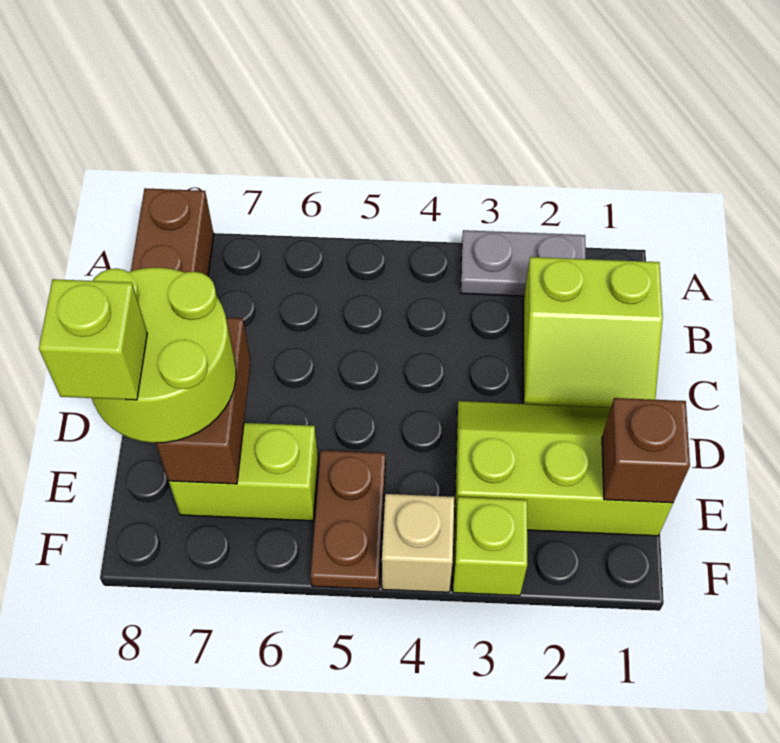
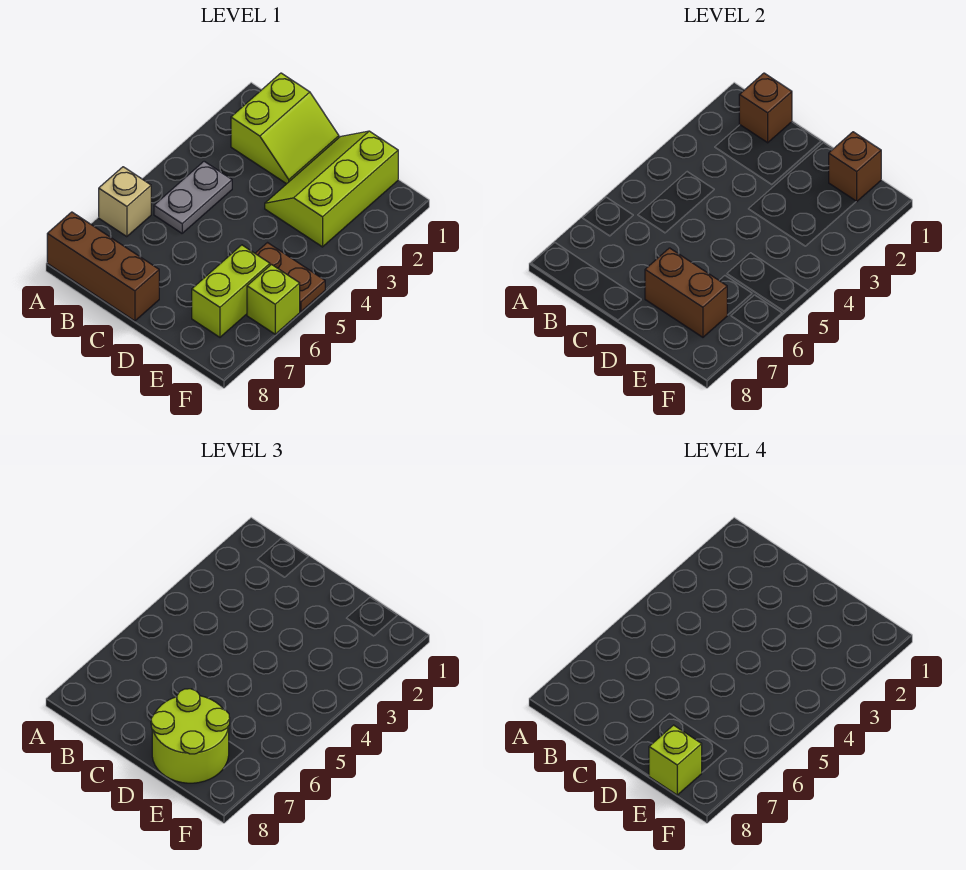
grey plate A2:A3 level 1 -> grey plate B4:B5 level 1
none -> brown brick B1 level 2
lime brick F3 level 1 -> lime brick F6 level 1
tan brick F4 level 1 -> tan brick A6 level 1

